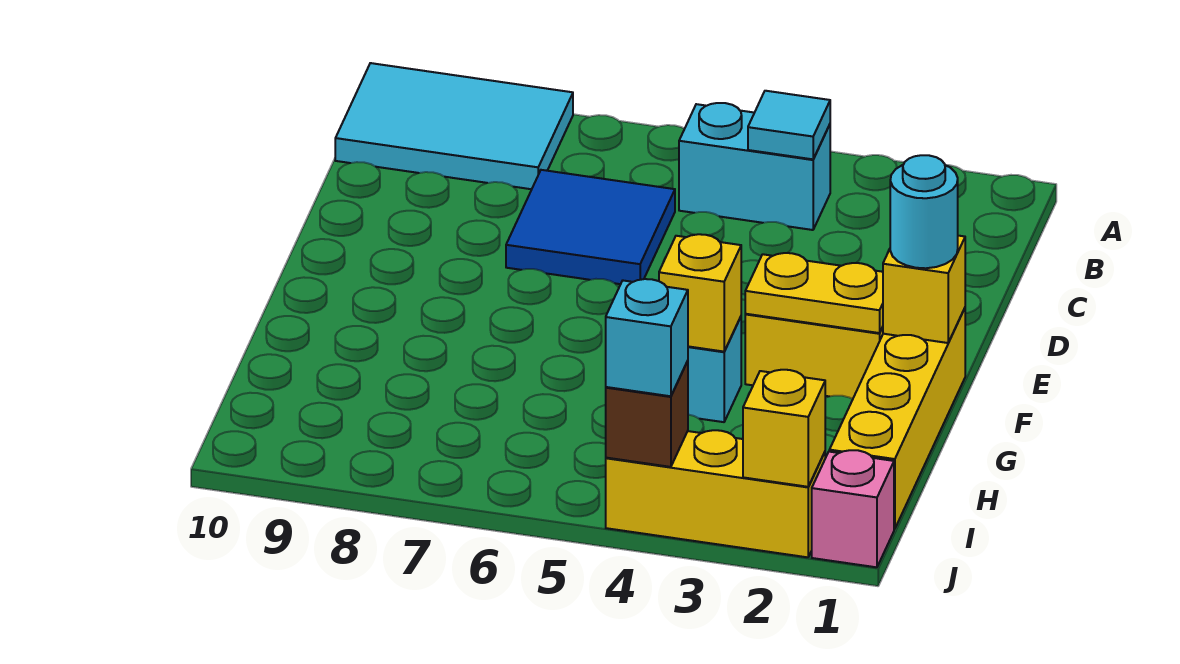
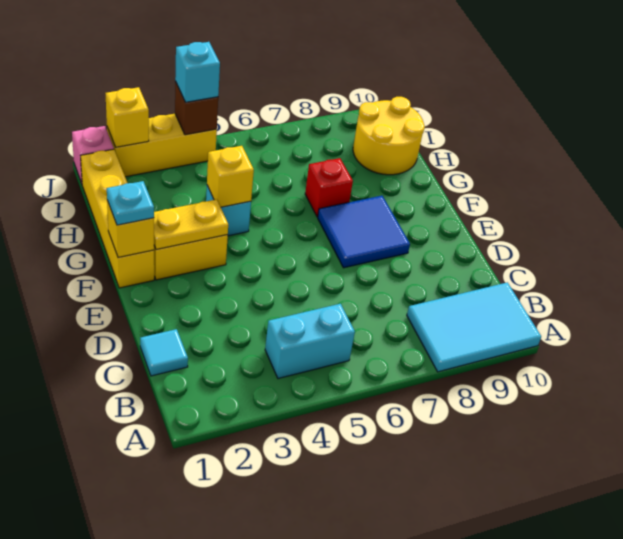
cyan tile B4 level 2 -> cyan tile C1 level 1
blue tile C6:D7 level 1 -> blue tile E7:F8 level 1
cyan round brick F1 level 3 -> cyan plate F1 level 3
none -> red brick G7 level 1
none -> yellow round brick H9:I10 level 1

